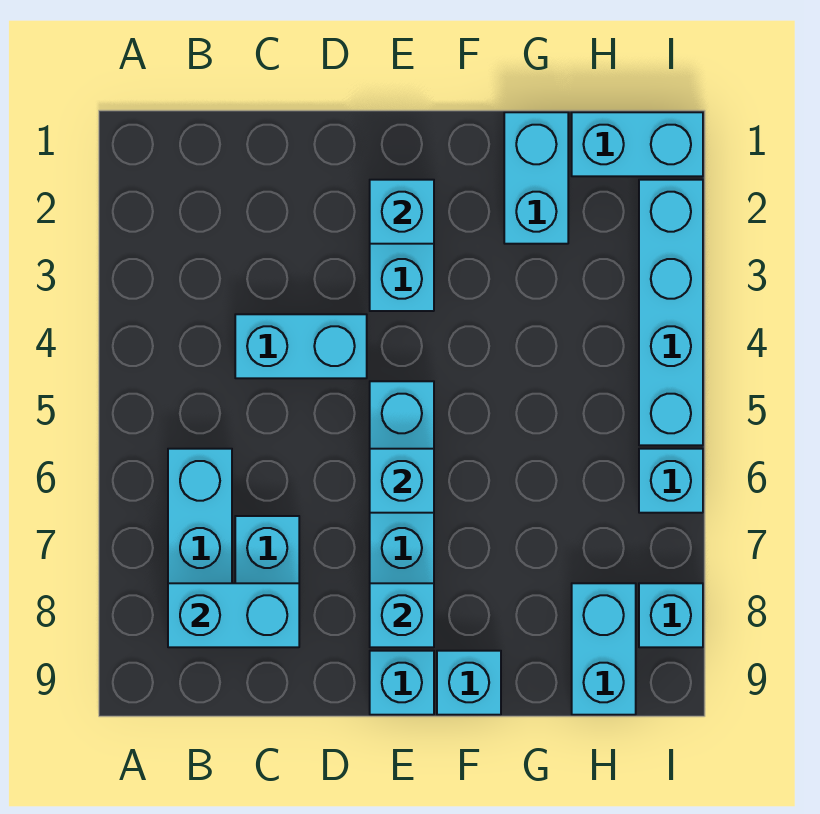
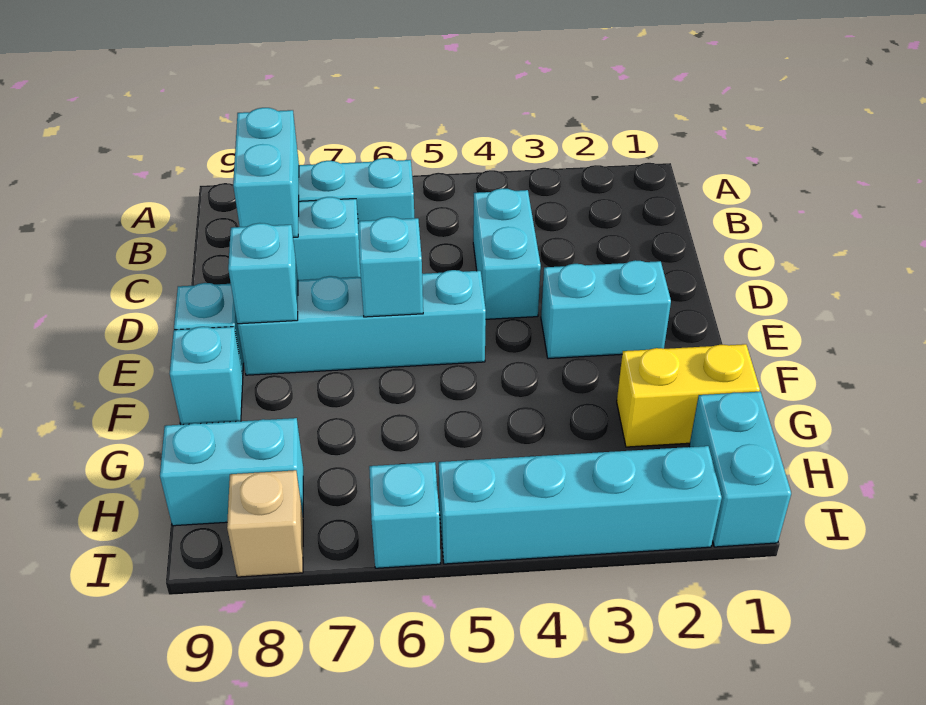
cyan brick E2 level 2 -> none
cyan brick G1:G2 level 1 -> yellow brick G1:G2 level 1
cyan brick I8 level 1 -> tan brick I8 level 1

